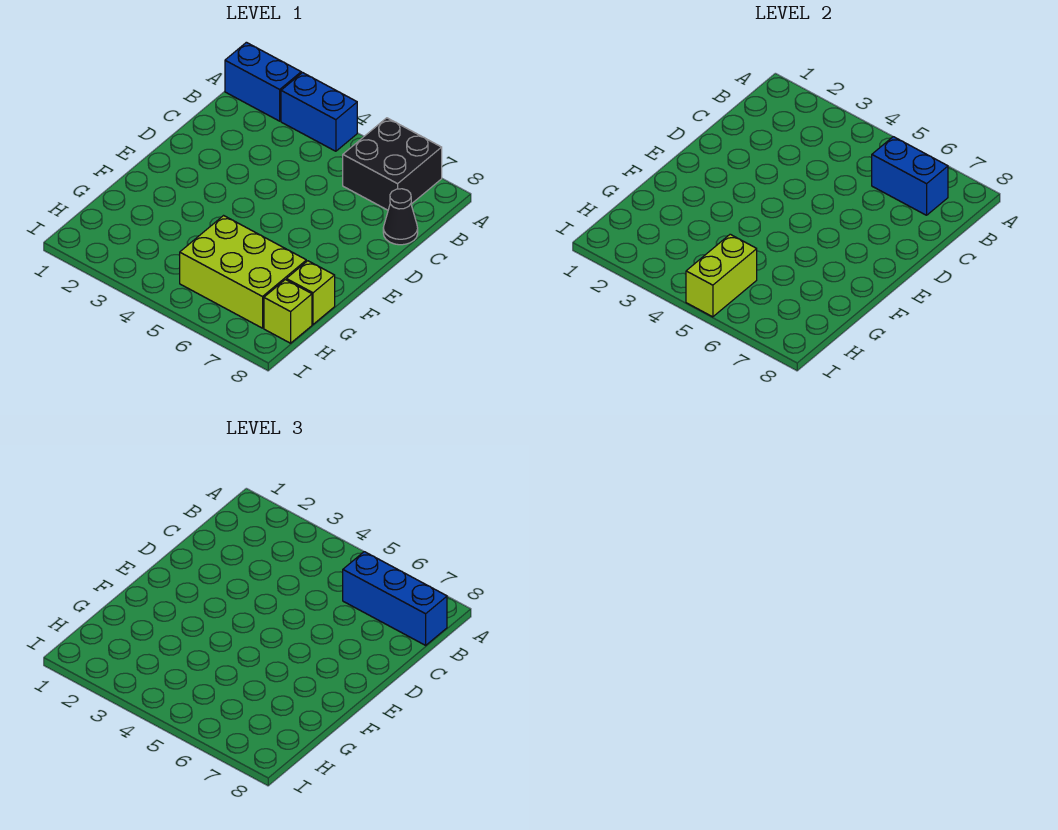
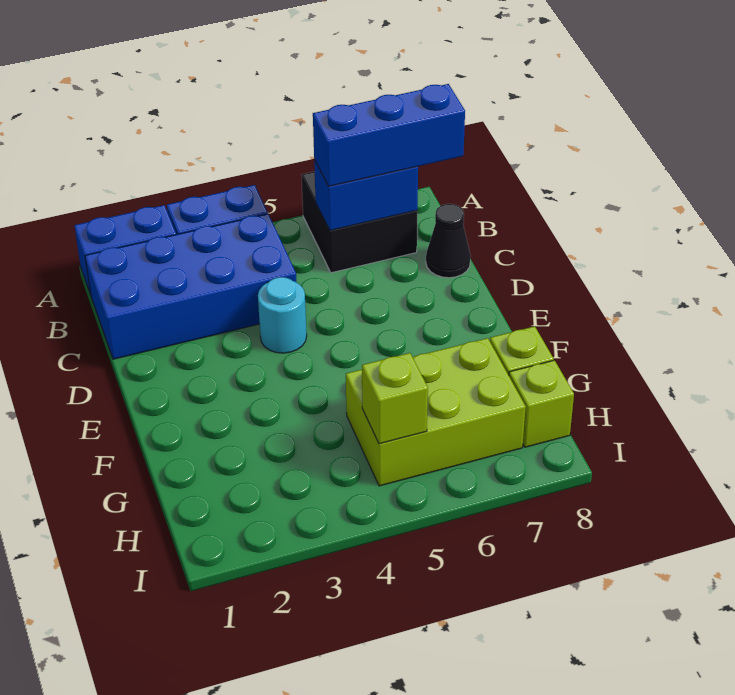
none -> blue brick B1:C4 level 1
none -> cyan round brick D4 level 1
lime brick H5:I5 level 2 -> lime brick H5 level 2

